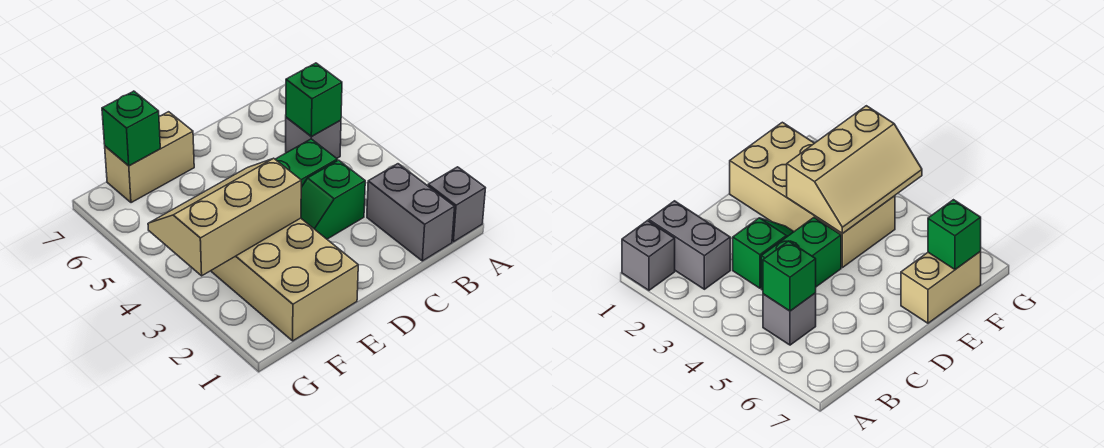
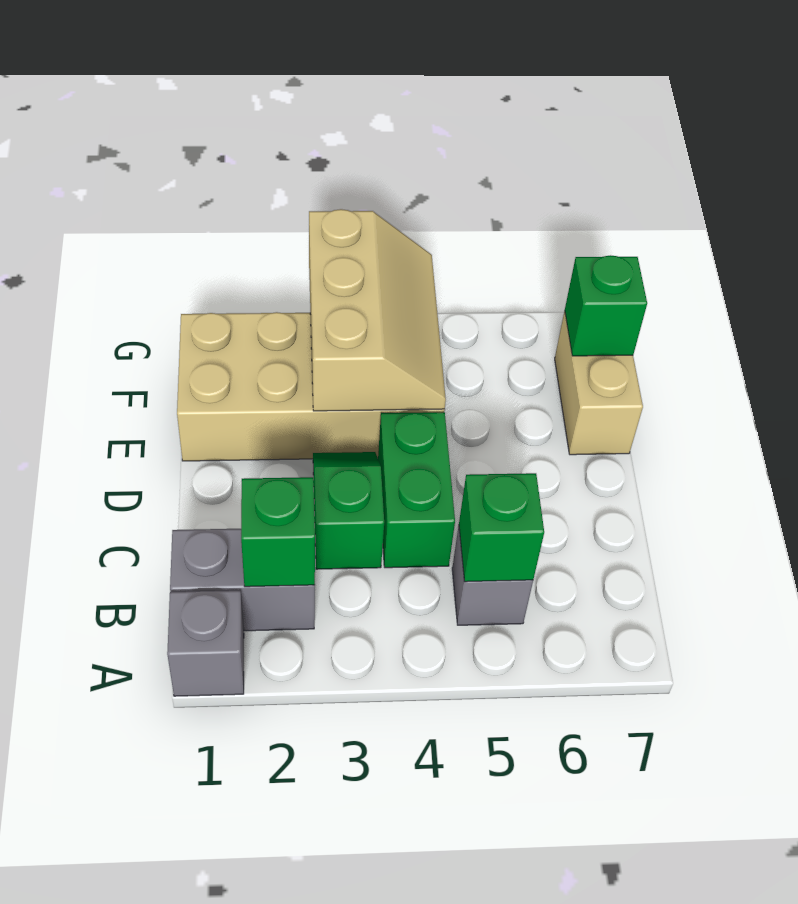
none -> green brick B2 level 2

